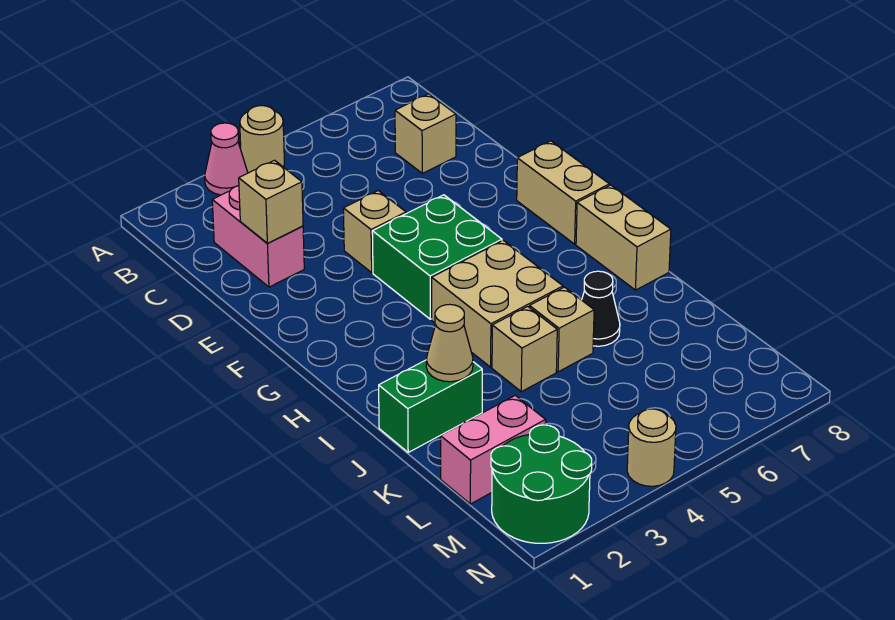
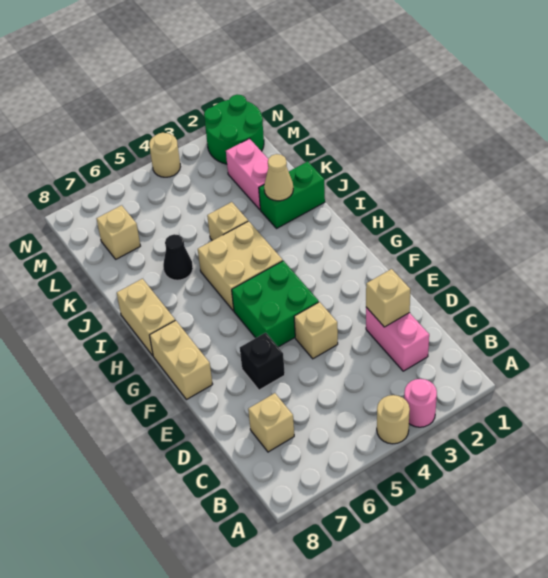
pink cone A3 level 1 -> pink round brick A3 level 1
none -> black brick E6 level 1
tan brick J5 level 1 -> tan brick L7 level 1
pink brick L1:L2 level 1 -> pink brick K2:L2 level 1

